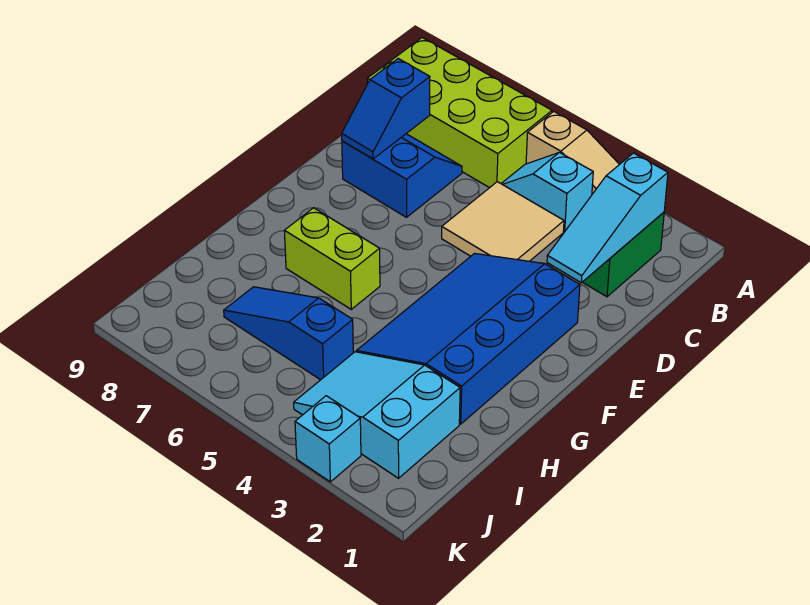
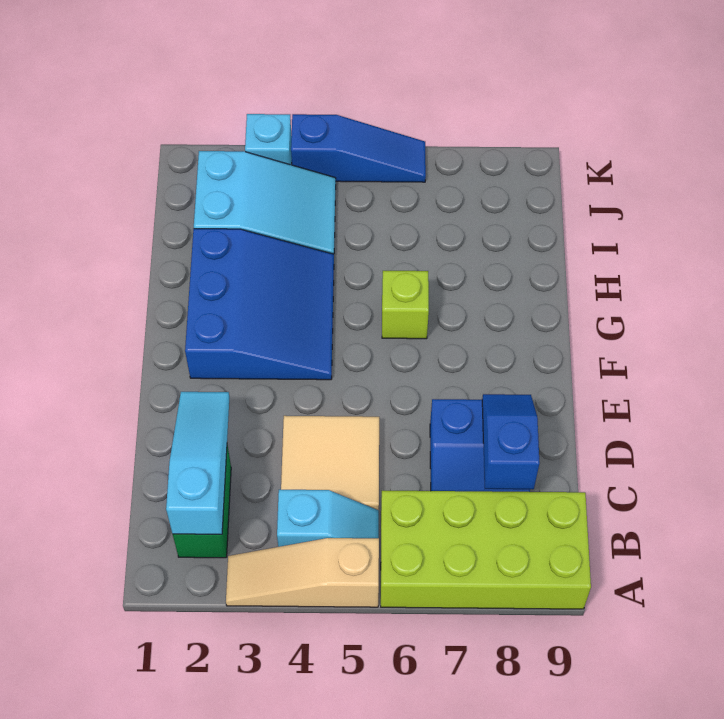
blue slope E2:H4 level 1 top 2 -> blue slope F2:H4 level 1 top 2
lime brick G6:G7 level 1 -> lime brick G6 level 1
blue slope I5:I7 level 1 top 5 -> blue slope K4:K6 level 1 top 4

